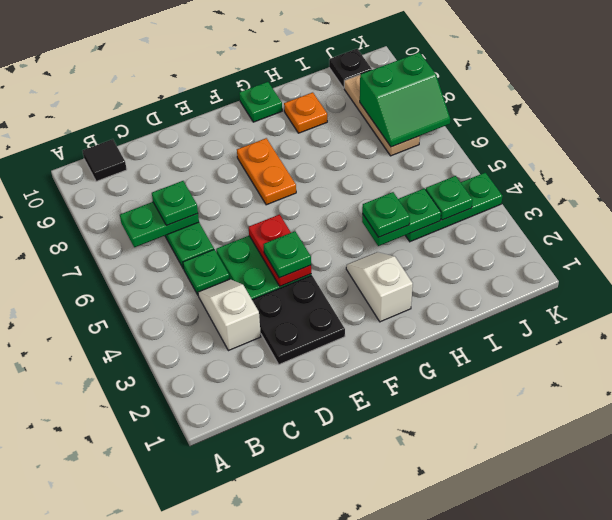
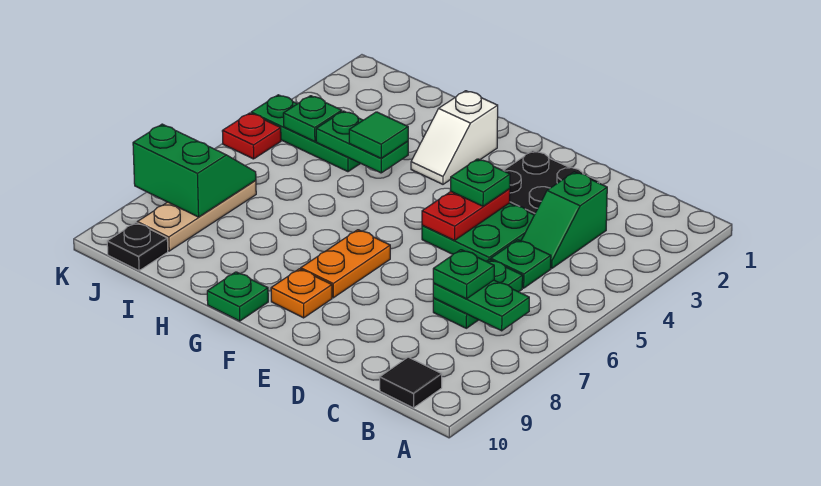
white slope C3:C4 level 1 top 3 -> green slope C3:C4 level 1 top 3
green plate H4 level 3 -> green tile H4 level 3
orange plate H9 level 1 -> orange plate F9 level 1
none -> red plate K5 level 1

